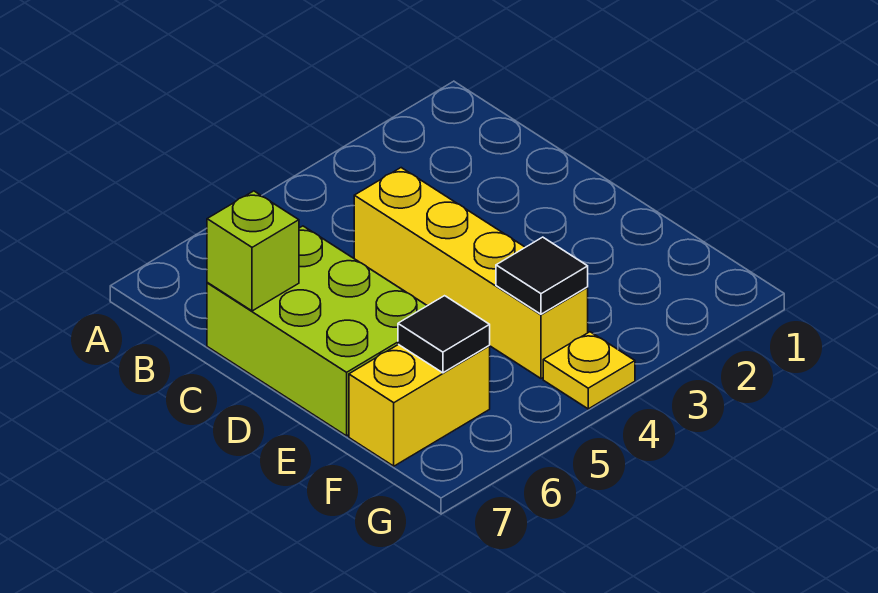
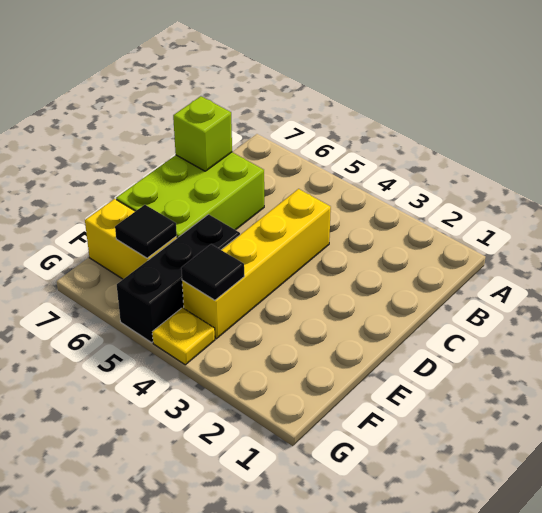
none -> black brick E5:G5 level 1

